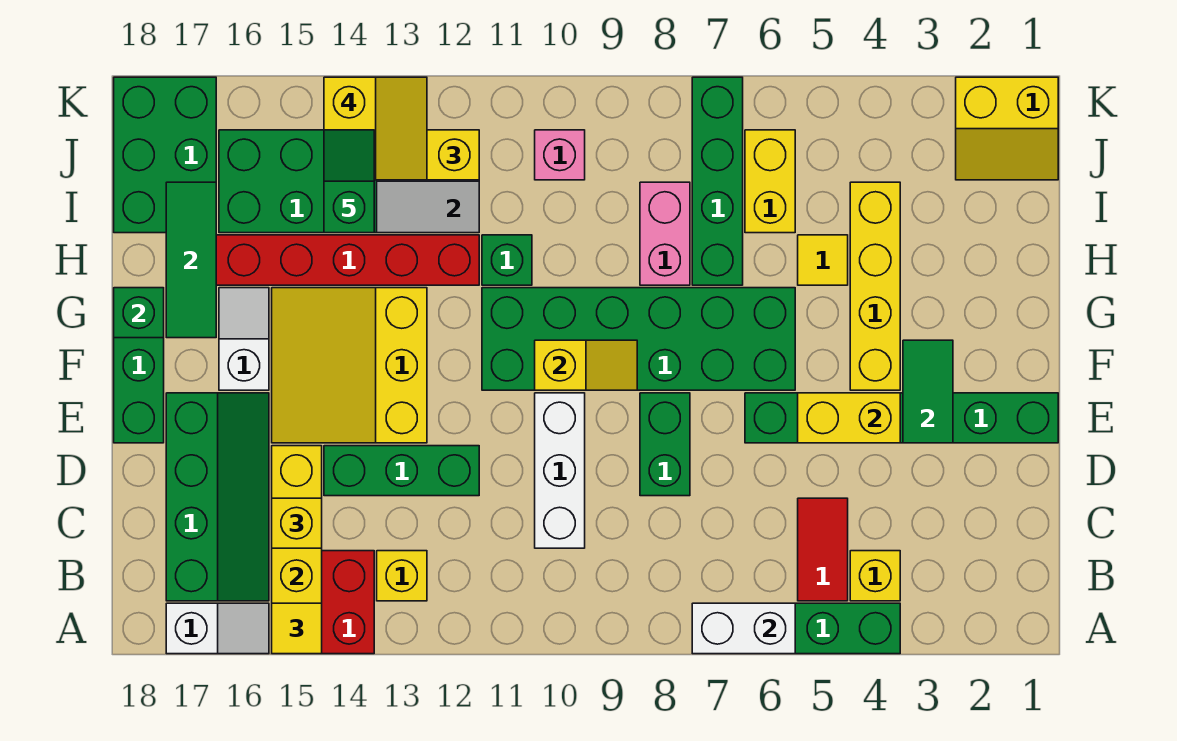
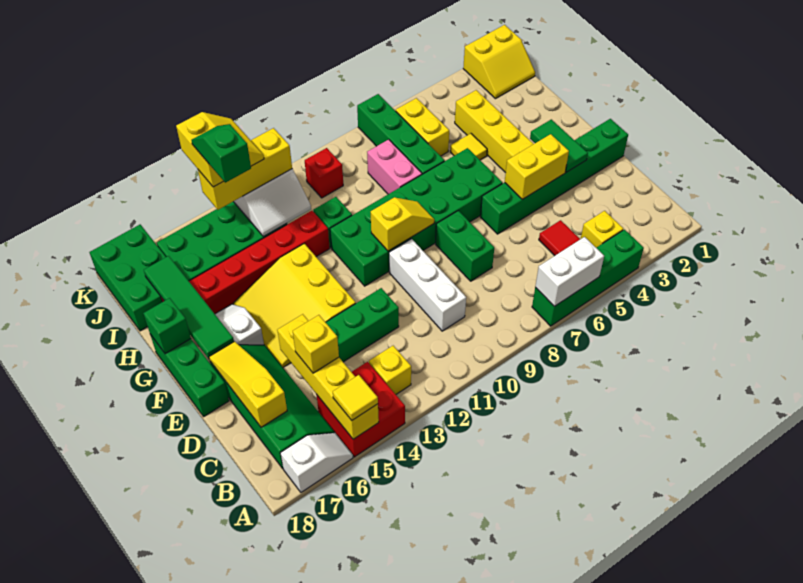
none -> yellow slope C17:E17 level 2 top C
green tile G17:I17 level 2 -> green tile F17:I17 level 2
pink brick J10 level 1 -> red brick J10 level 1

